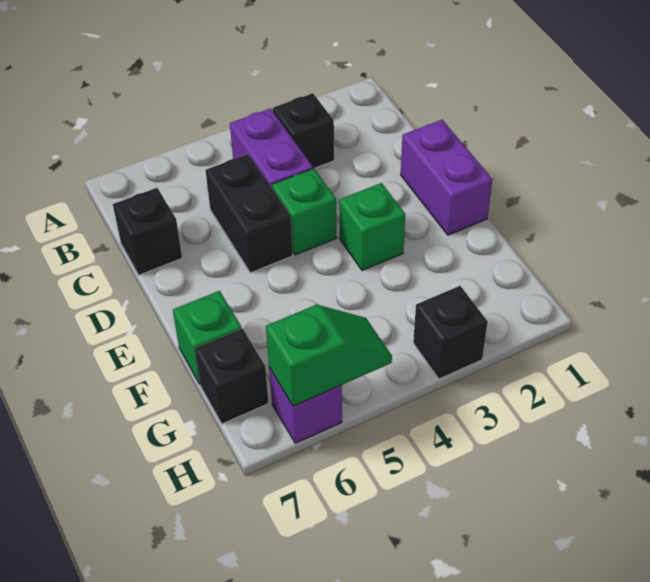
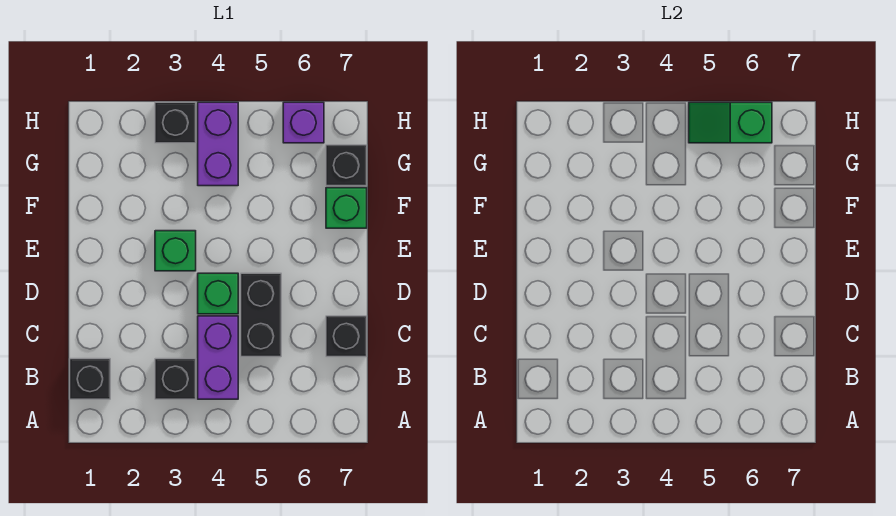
none -> black brick B1 level 1
purple brick D1:E1 level 1 -> purple brick G4:H4 level 1

